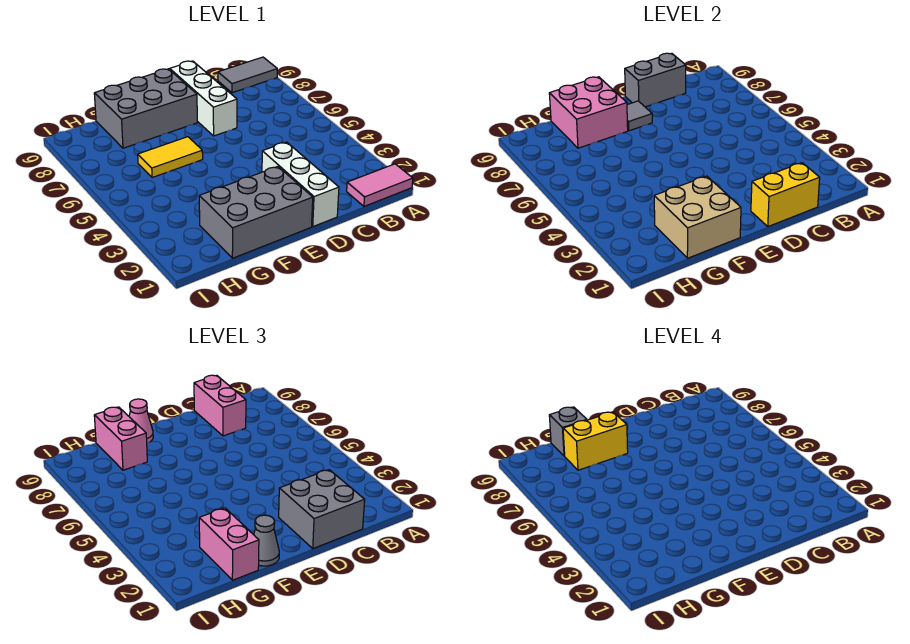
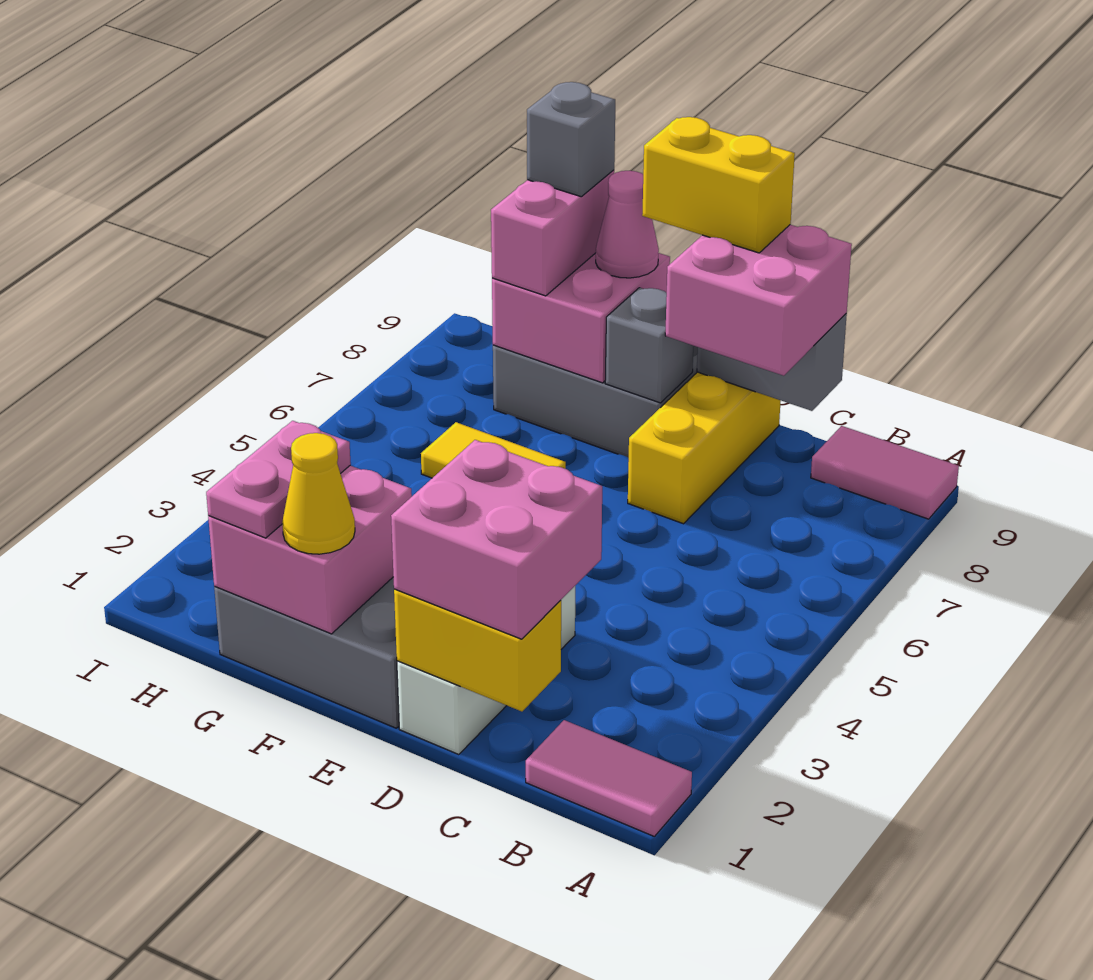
grey tile A9:B9 level 1 -> pink tile A9:B9 level 1
grey brick C1:D2 level 3 -> pink brick C1:D2 level 3
pink brick C8:C9 level 3 -> pink brick C8:D9 level 3
white brick D7:D9 level 1 -> yellow brick D7:D9 level 1
grey tile E8 level 2 -> grey brick E8 level 2
tan brick F1:G2 level 2 -> pink brick F1:G2 level 2
grey cone F1 level 3 -> yellow cone F1 level 3
yellow brick F8:G8 level 4 -> yellow brick D9:E9 level 4
pink brick G1:G2 level 3 -> pink plate G1:G2 level 3

